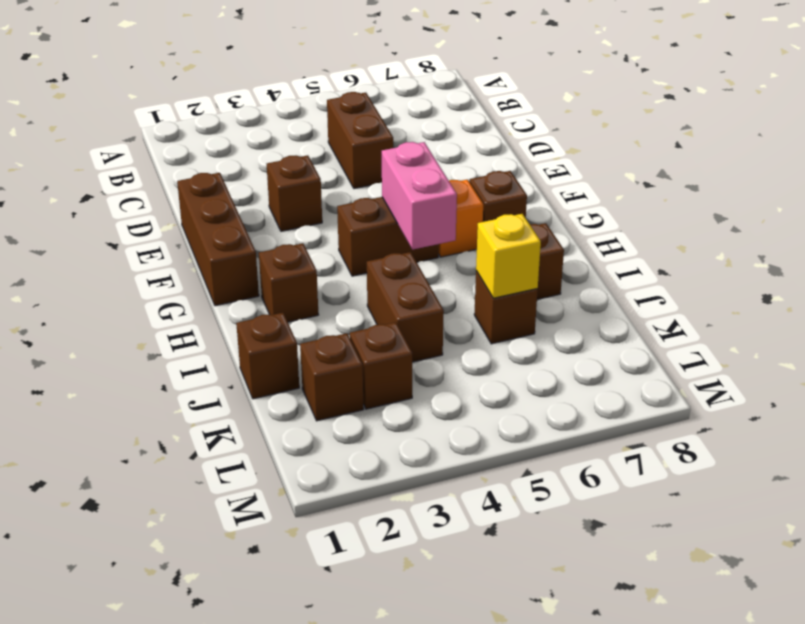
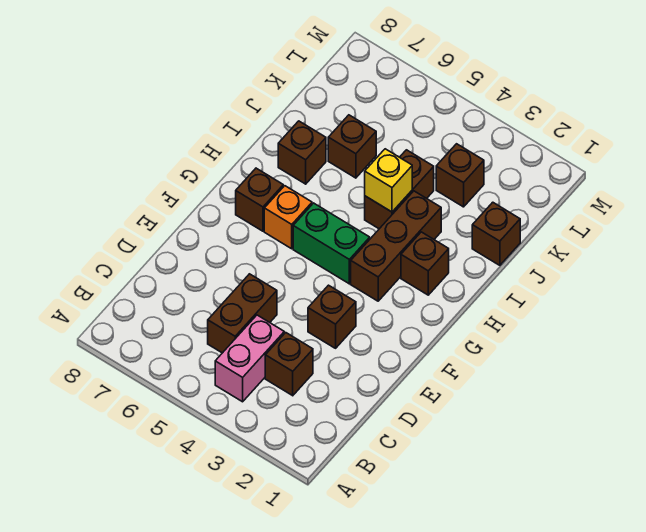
brown brick E1:G1 level 1 -> brown brick G3:I3 level 1
brown brick G4:G5 level 1 -> green brick G4:G5 level 1
pink brick G5:H5 level 2 -> pink brick B4:C4 level 1
yellow brick J6 level 2 -> yellow brick I4 level 2
brown brick K2 level 1 -> brown brick C3 level 1

